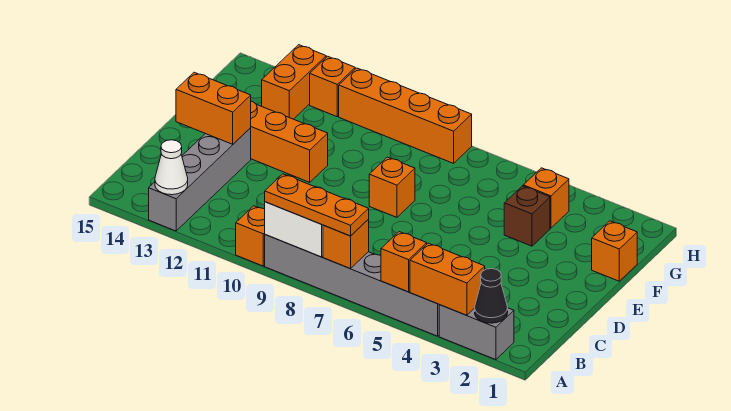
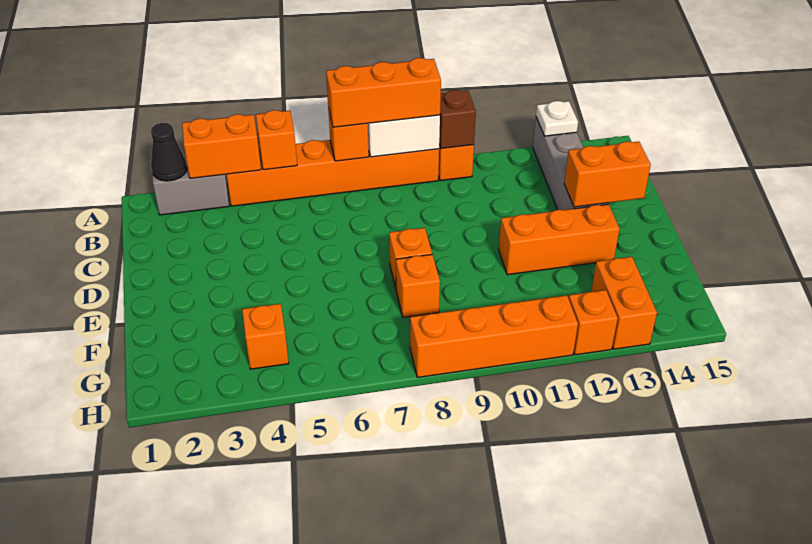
grey brick A4:A9 level 1 -> orange brick A4:A9 level 1
orange plate A7:A9 level 3 -> orange brick A7:A9 level 3
white cone A13 level 2 -> white plate A13 level 2
orange brick F1 level 1 -> orange brick F8 level 1
brown brick F4 level 1 -> brown brick A10 level 2

